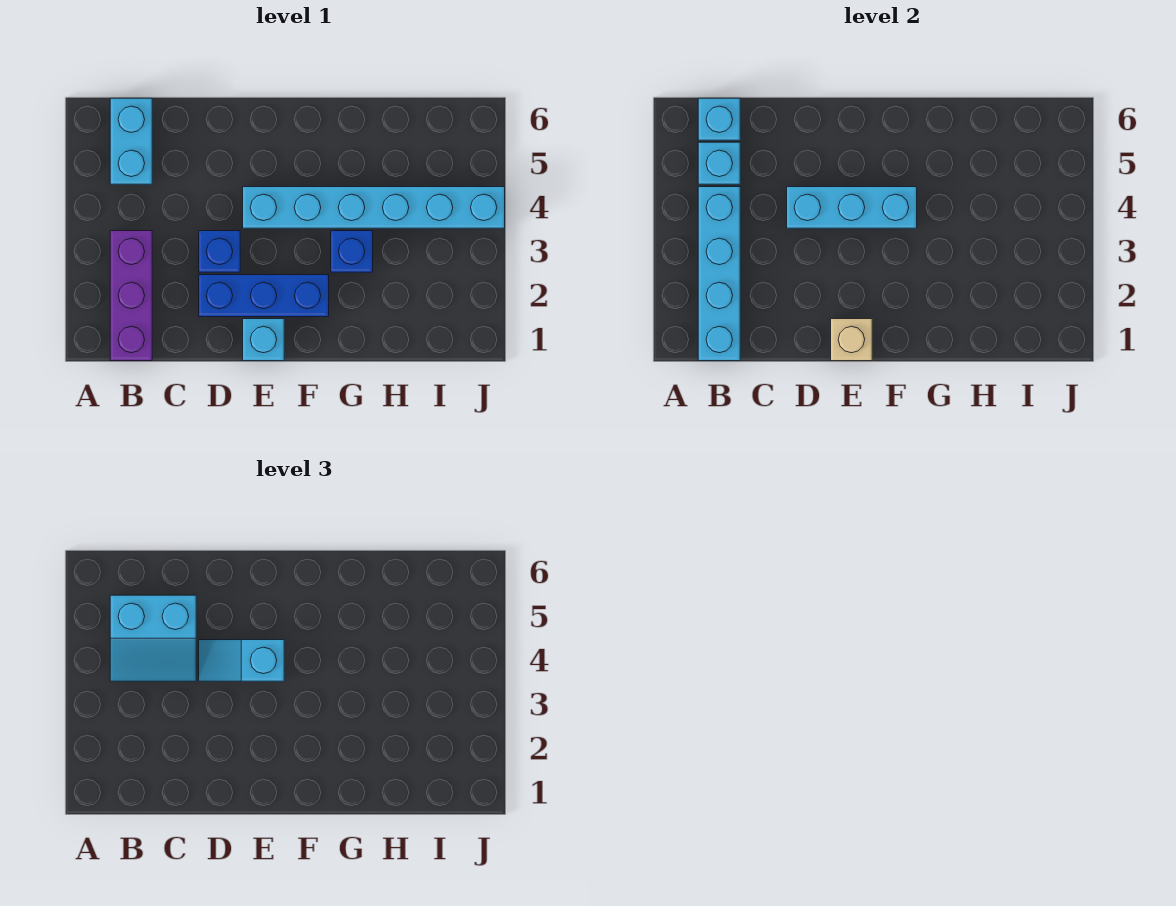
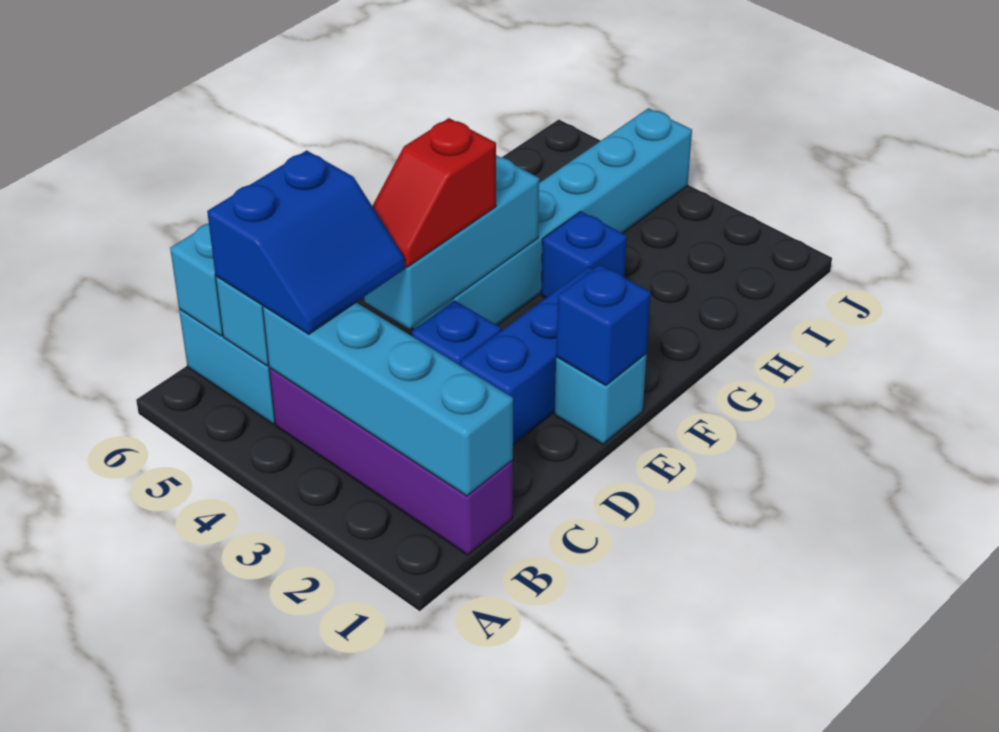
purple brick B1:B3 level 1 -> purple brick B1:B4 level 1
cyan slope B4:C5 level 3 top 5 -> blue slope B4:C5 level 3 top 5
cyan slope D4:E4 level 3 top E -> red slope D4:E4 level 3 top E
tan brick E1 level 2 -> blue brick E1 level 2

